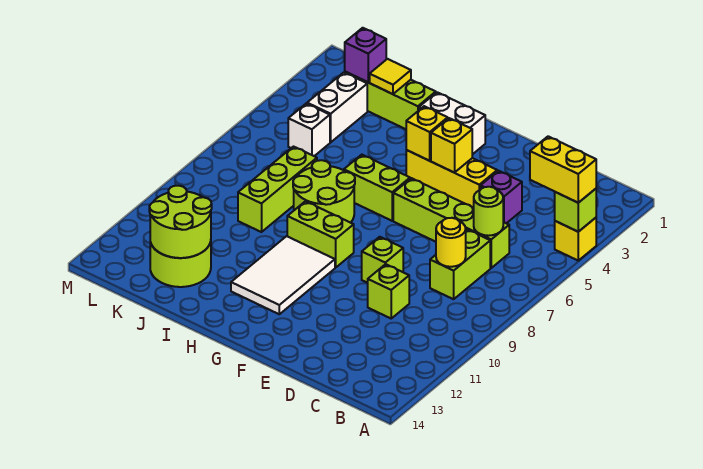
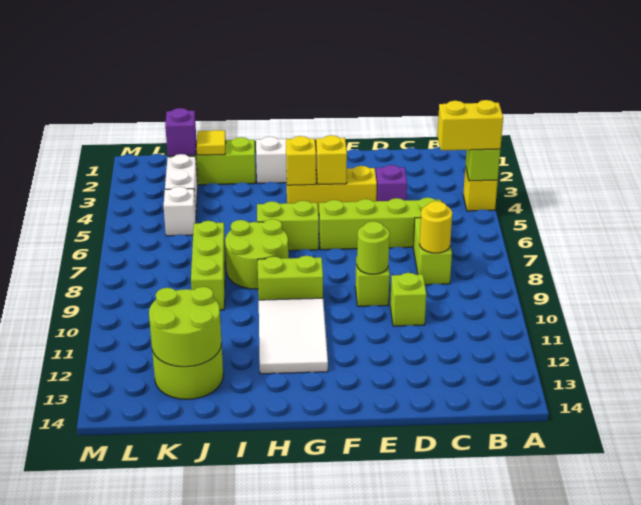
lime round brick C6 level 2 -> lime round brick E9 level 2

